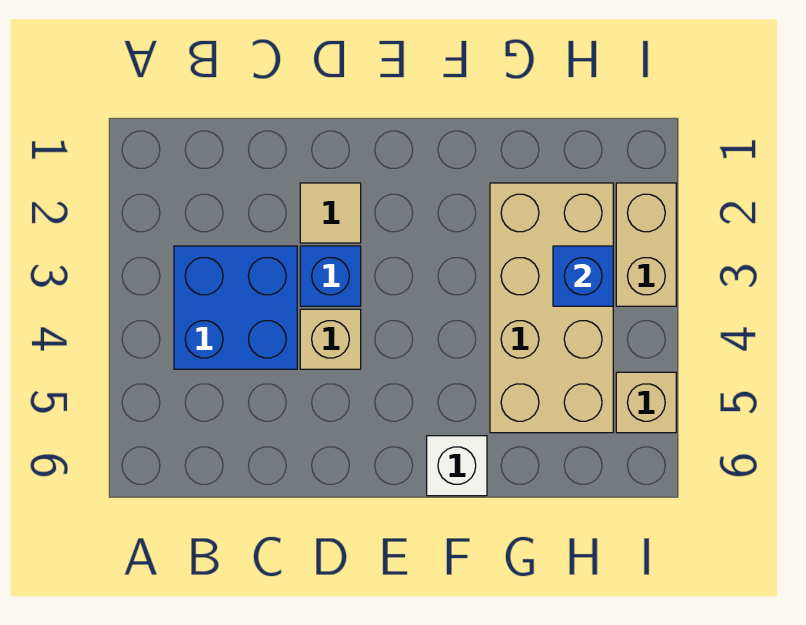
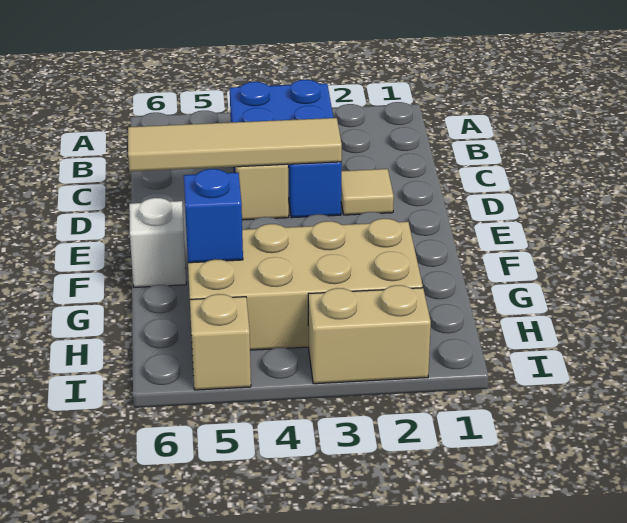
none -> tan tile D3:D6 level 2
blue brick H3 level 2 -> blue brick G5 level 2

